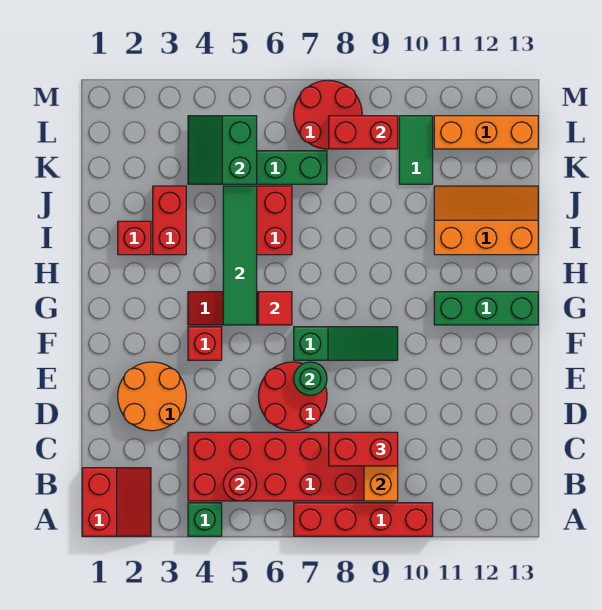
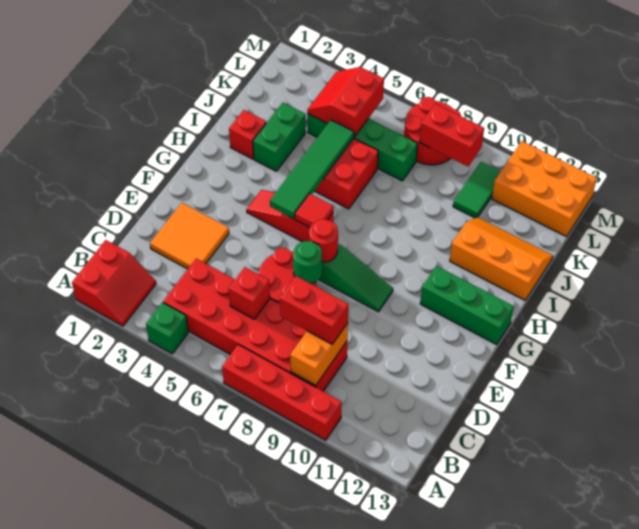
red round brick B5 level 2 -> red round brick F7 level 2
orange round brick D2:E3 level 1 -> orange tile D2:E3 level 1
red brick F4 level 1 -> red brick C6 level 2
red brick I3:J3 level 1 -> green brick I3:J3 level 1
green slope K4:L5 level 2 top 5 -> red slope K4:L5 level 2 top 5
orange brick L11:L13 level 1 -> orange brick L11:M13 level 1

